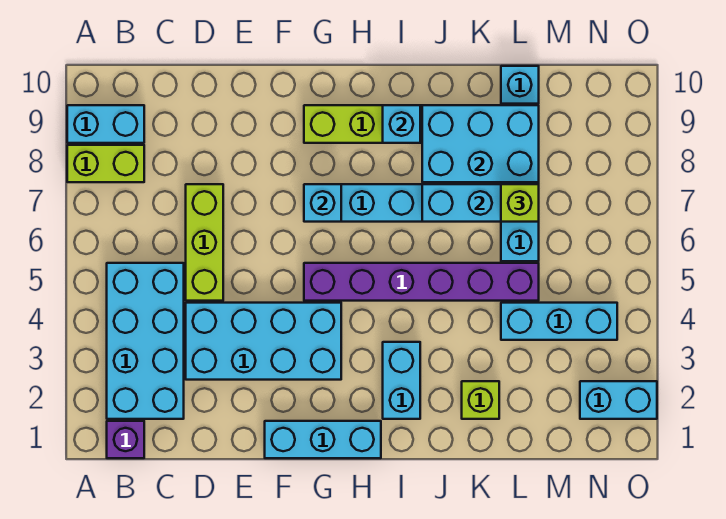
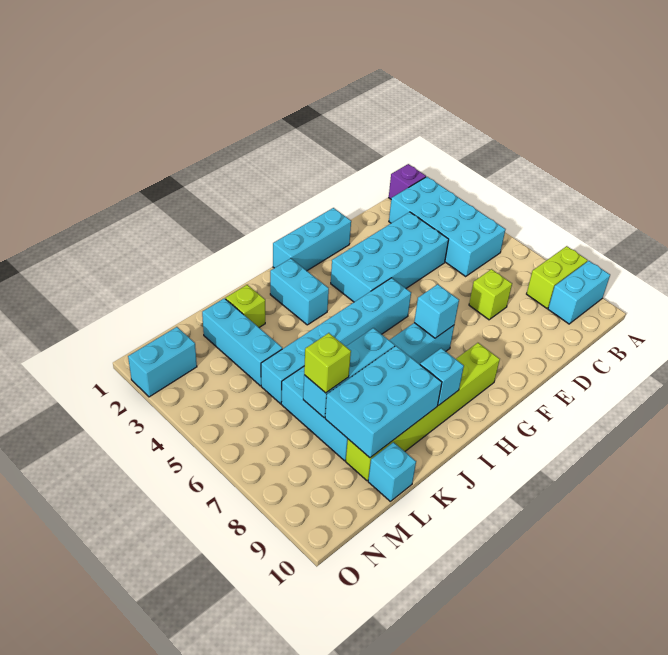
lime brick D5:D7 level 1 -> lime brick D7 level 1
purple brick G5:L5 level 1 -> cyan brick G5:L5 level 1
cyan brick L4:N4 level 1 -> cyan brick L2:L4 level 1

